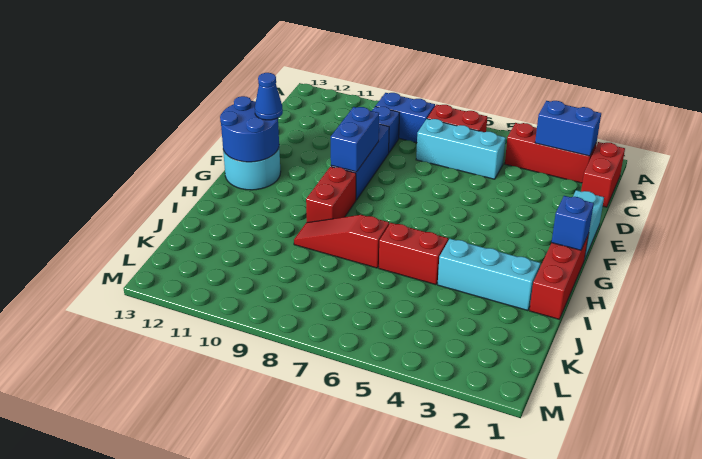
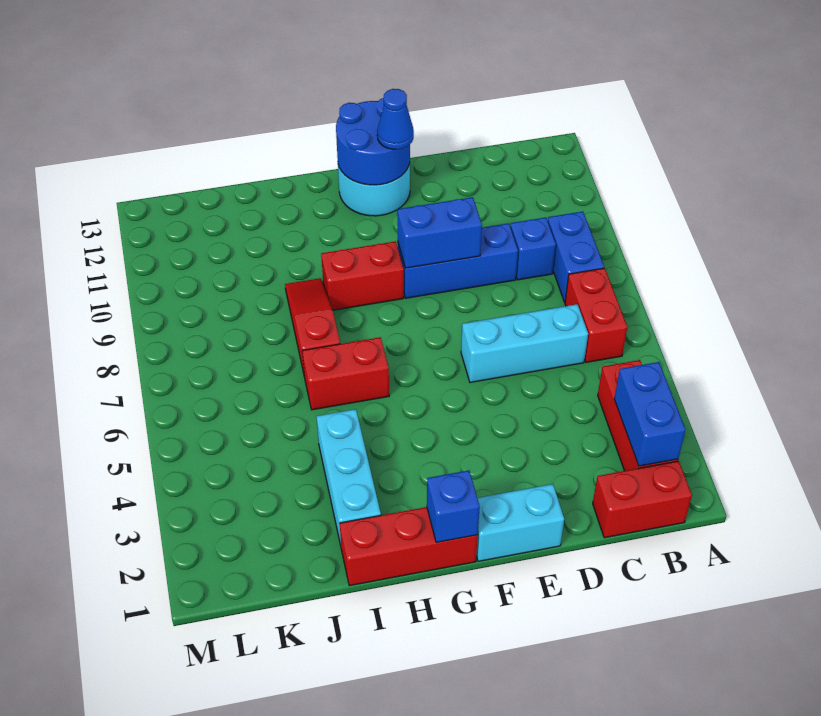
cyan brick C5:C7 level 1 -> cyan brick C6:E6 level 1
red brick I5:I6 level 1 -> red brick H6:I6 level 1

